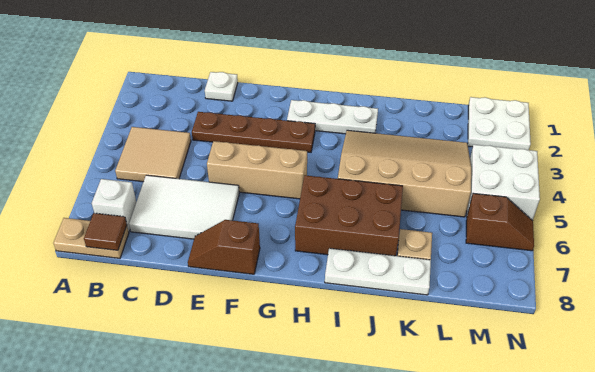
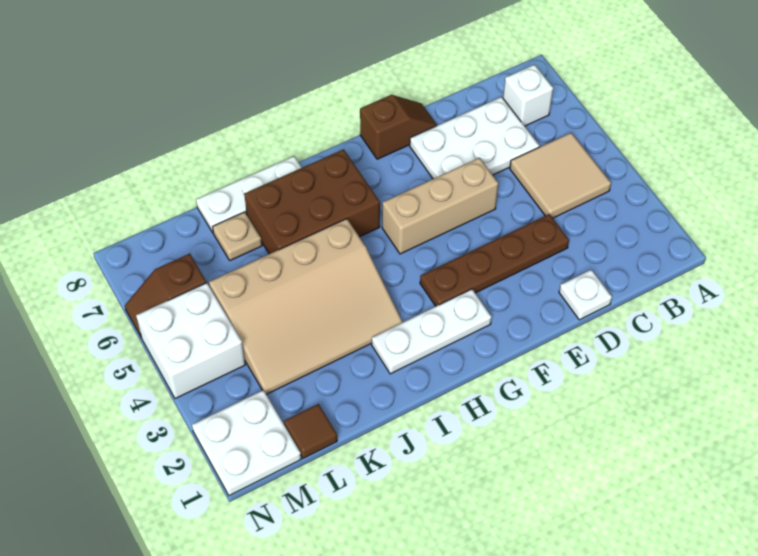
tan plate A8:B8 level 1 -> none
brown tile B8 level 2 -> brown tile L1 level 1
white tile C6:E7 level 1 -> white plate C6:E7 level 1

